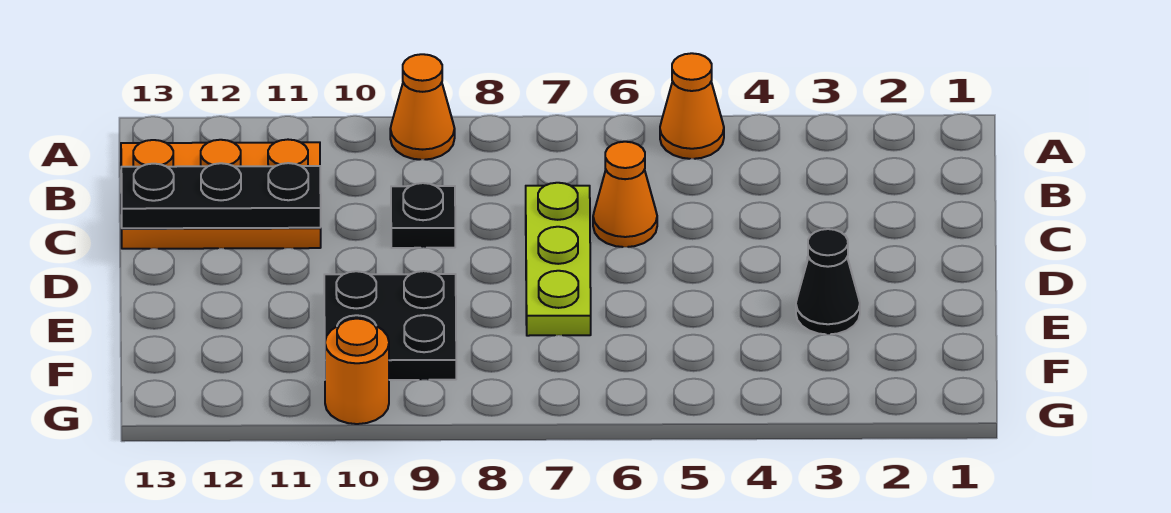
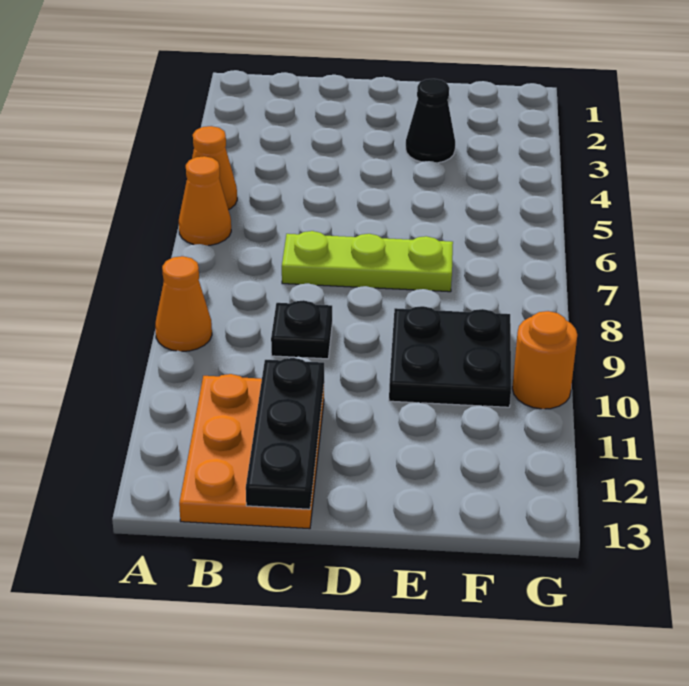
orange cone C6 level 1 -> orange cone A6 level 1

